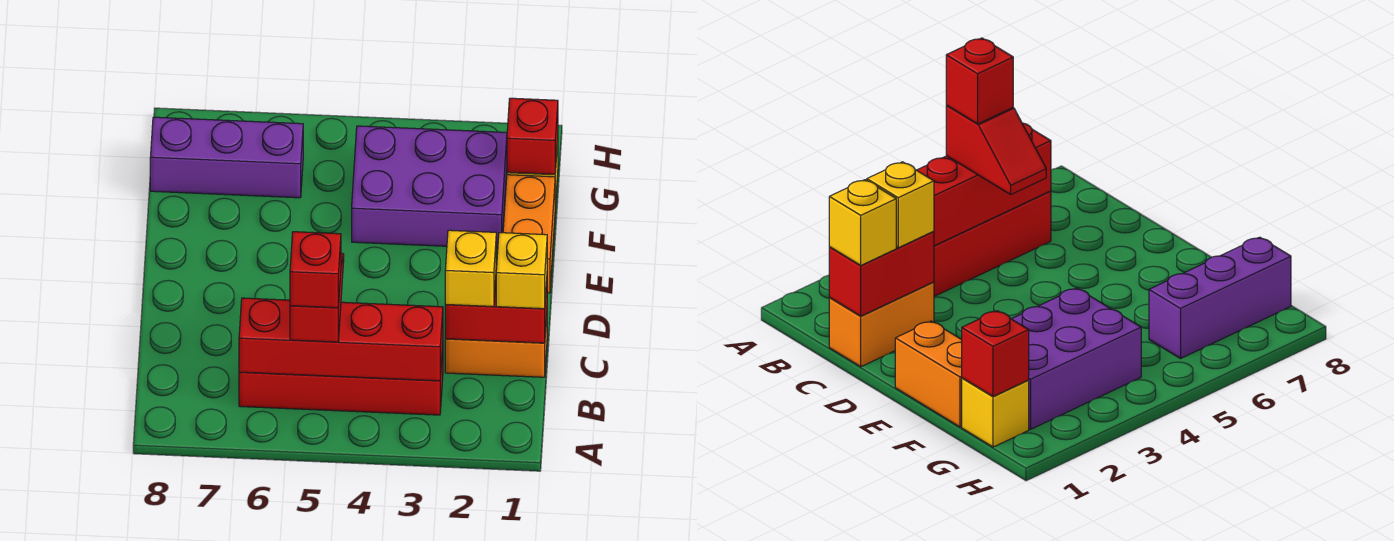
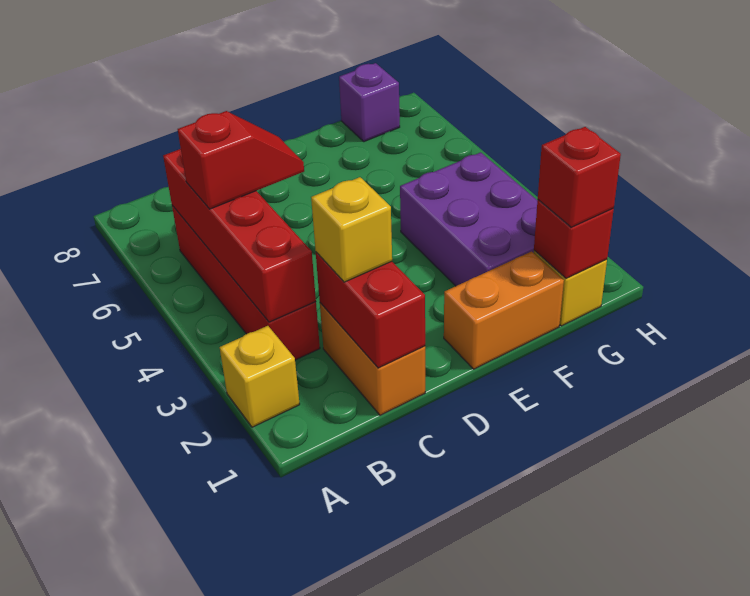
red brick B5 level 4 -> red brick G1 level 3
yellow brick C1 level 3 -> yellow brick A2 level 1
purple brick G6:G8 level 1 -> purple brick G8 level 1

